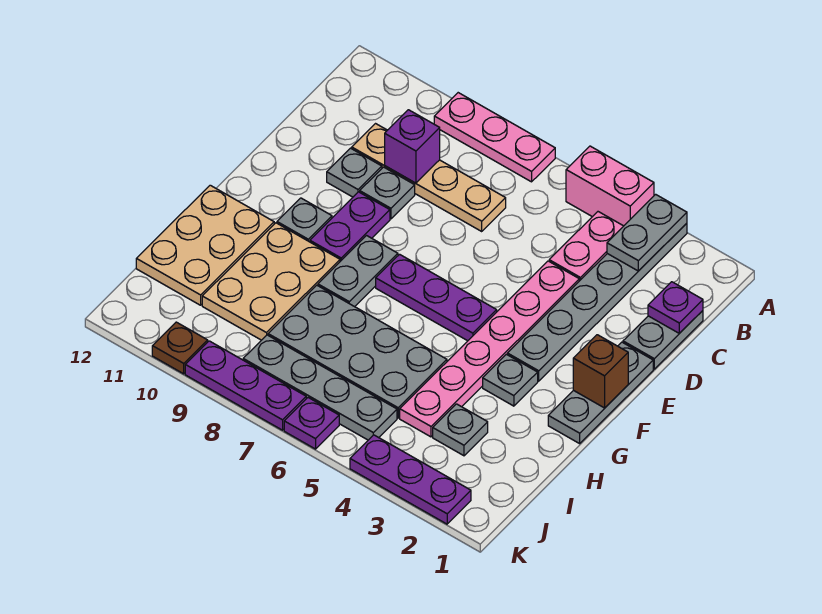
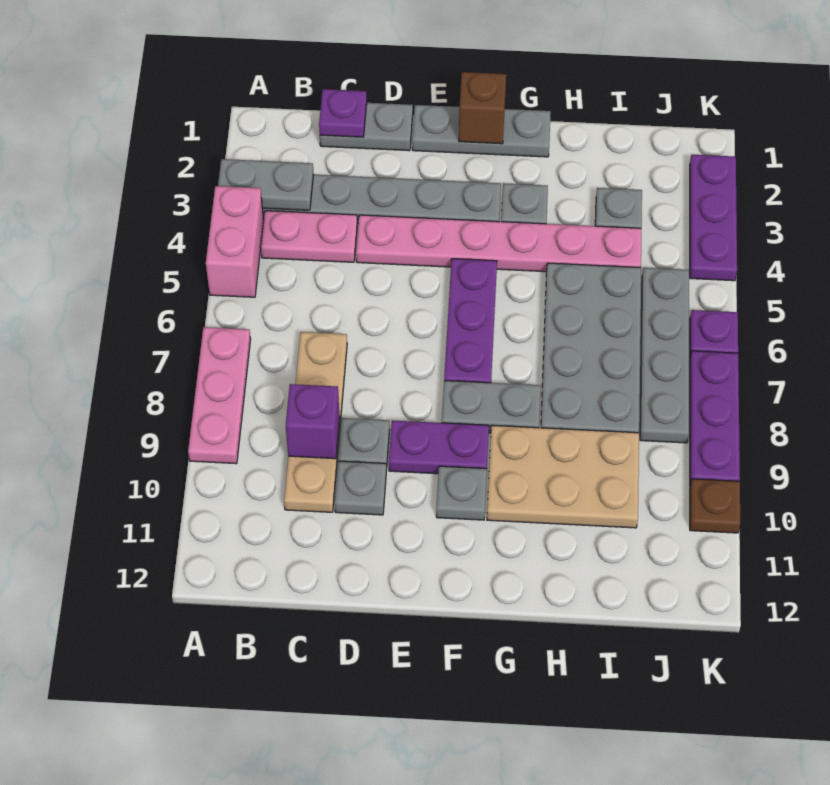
tan plate G11:I12 level 1 -> none

